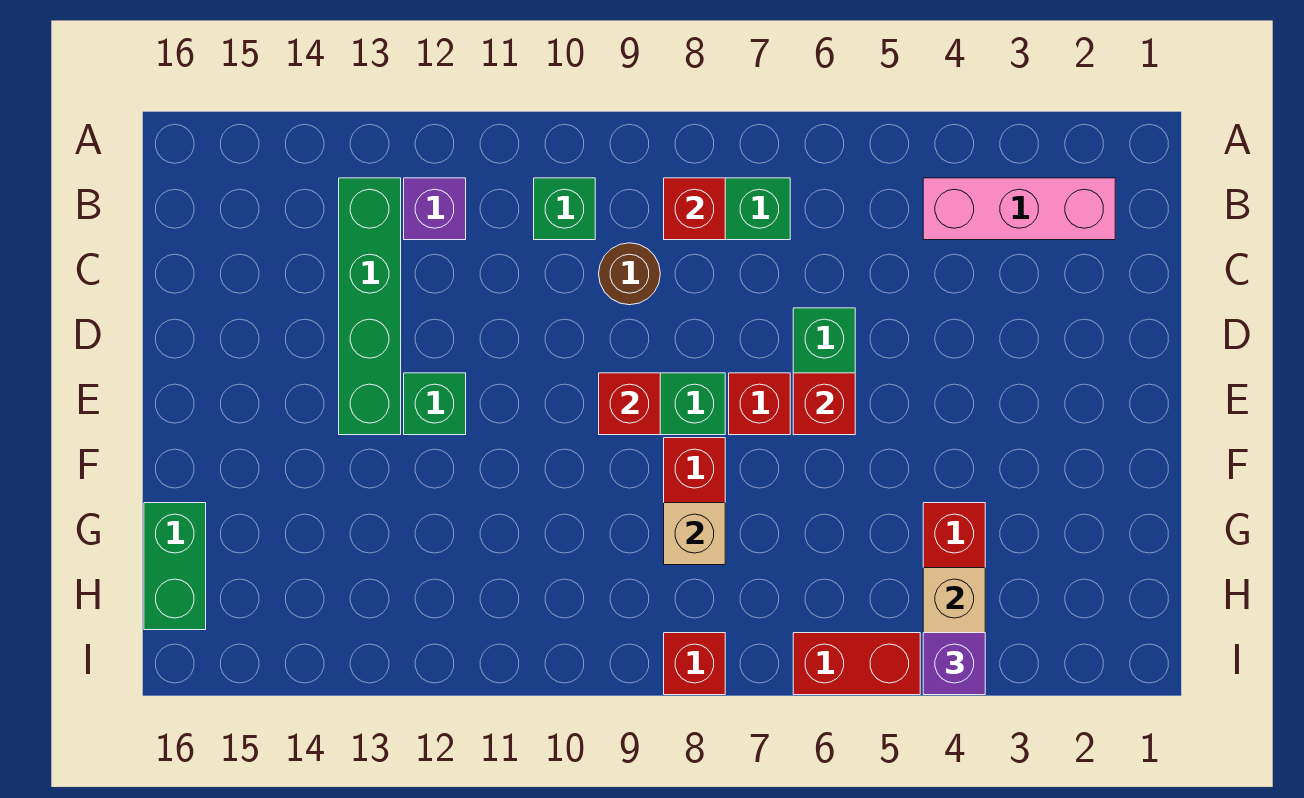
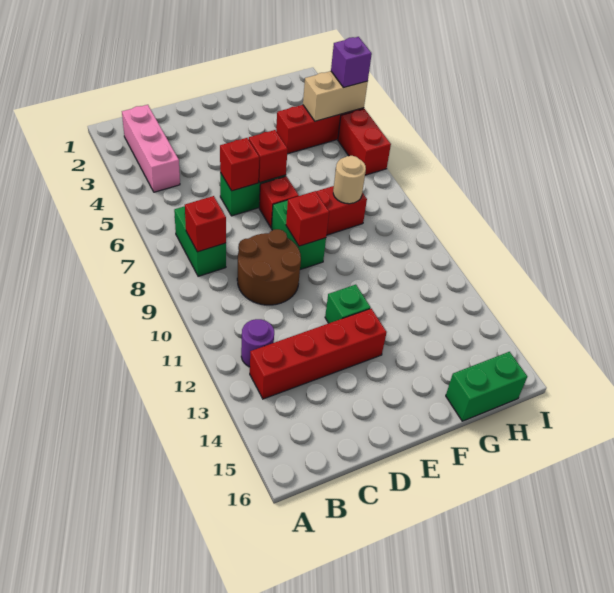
green brick B10 level 1 -> none
purple brick B12 level 1 -> purple round brick B12 level 1
green brick B13:E13 level 1 -> red brick B13:E13 level 1
brown round brick C9 level 1 -> brown round brick C9:D10 level 1
tan brick G8 level 2 -> tan round brick G8 level 2
red brick I8 level 1 -> red brick D6 level 2

